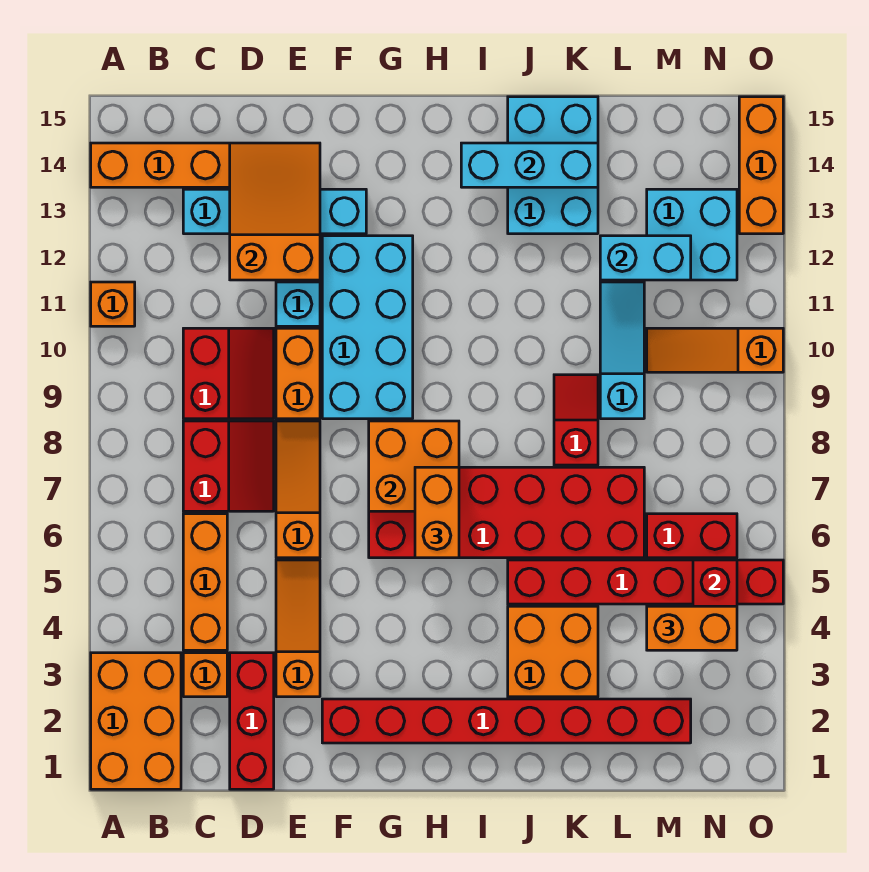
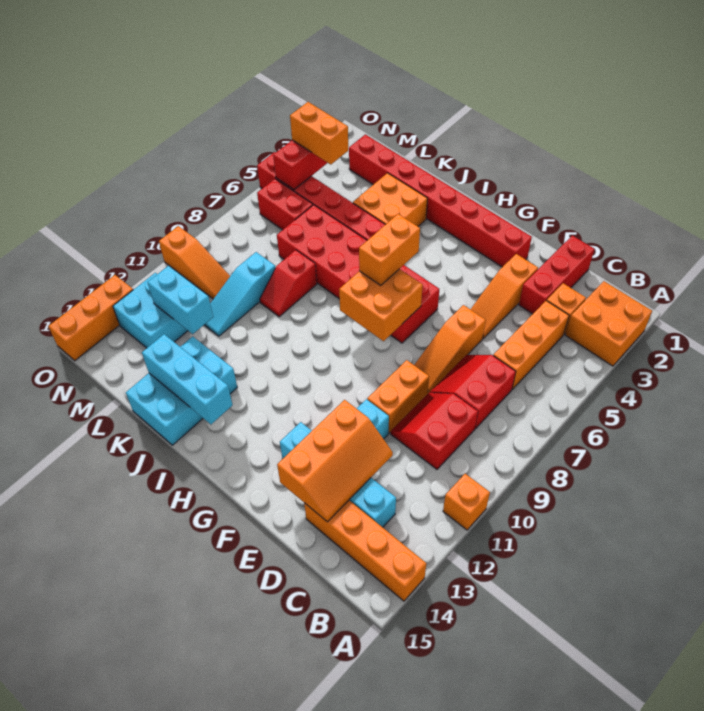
orange brick A1:B3 level 1 -> orange brick A2:B3 level 1
orange slope D12:E14 level 2 top 12 -> orange slope D12:E14 level 2 top E
cyan brick F9:G12 level 1 -> none

